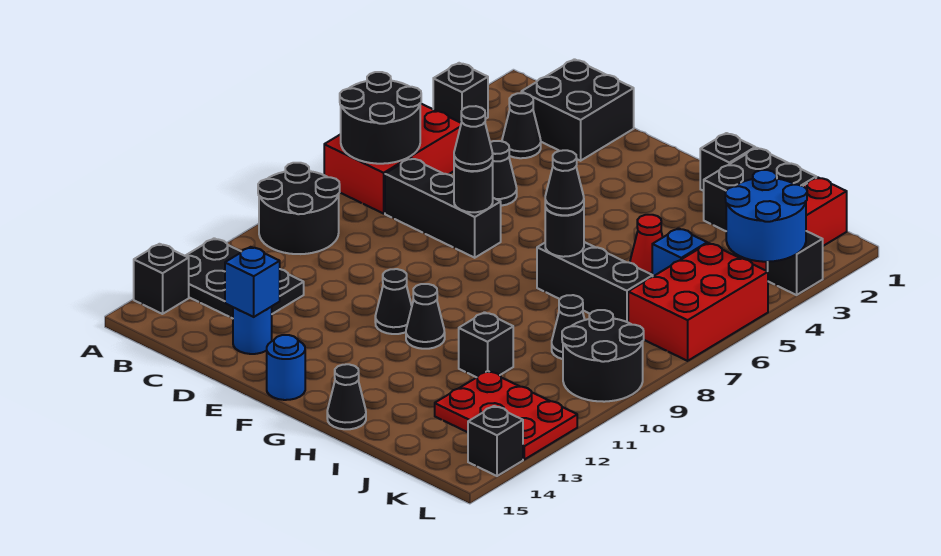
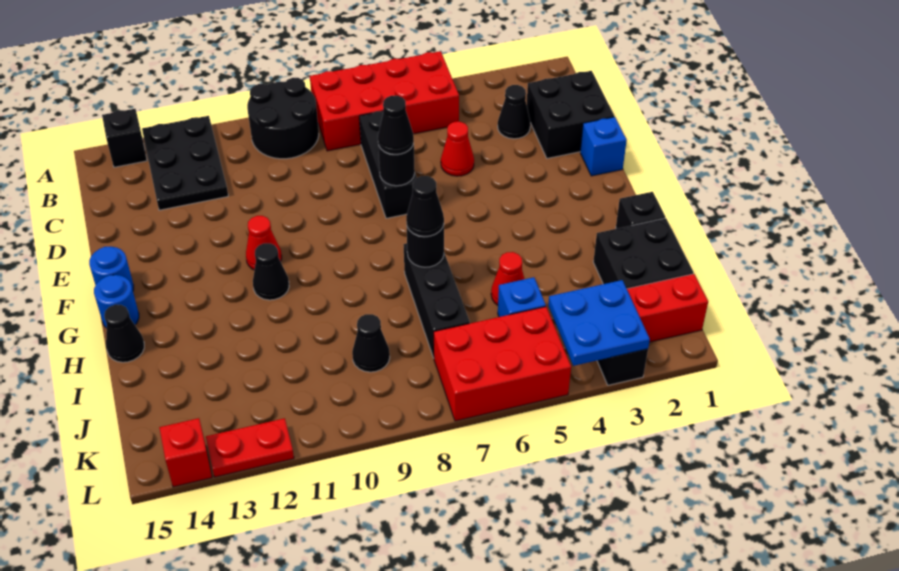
black brick A3 level 1 -> none
red brick A5:B7 level 1 -> red brick A5:B8 level 1
black round brick A6:B7 level 2 -> none
black cone D5 level 1 -> red cone D5 level 1
blue round brick D14 level 1 -> blue round brick G15 level 1
blue brick D14 level 2 -> blue brick E1 level 1
black cone F11 level 1 -> red cone F11 level 1
black brick I11 level 1 -> none
red plate J12:L13 level 1 -> red plate L12:L13 level 1
blue round brick K3:L4 level 2 -> blue plate K3:L4 level 2
black round brick K9:L10 level 1 -> none
black brick L14 level 1 -> red brick L14 level 1

